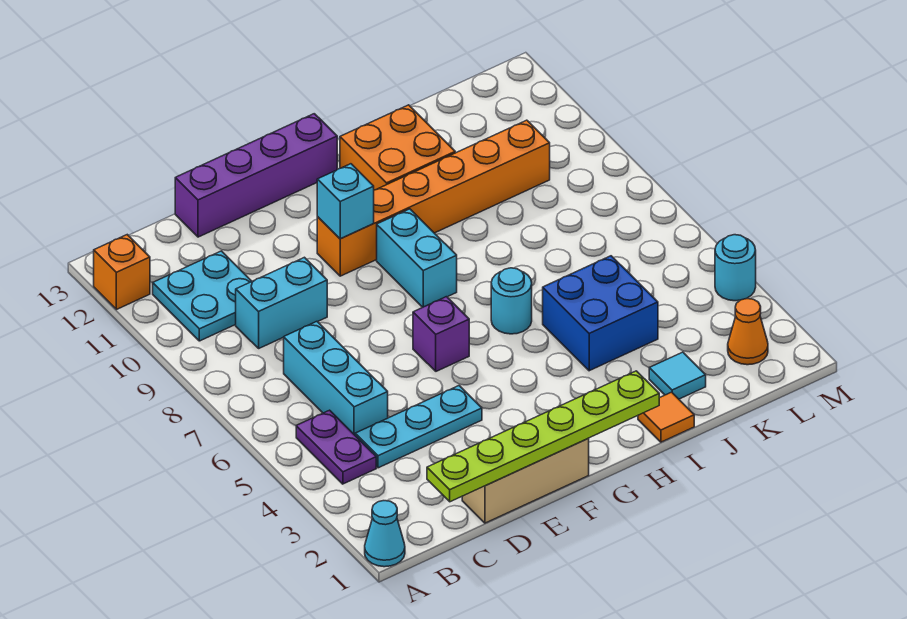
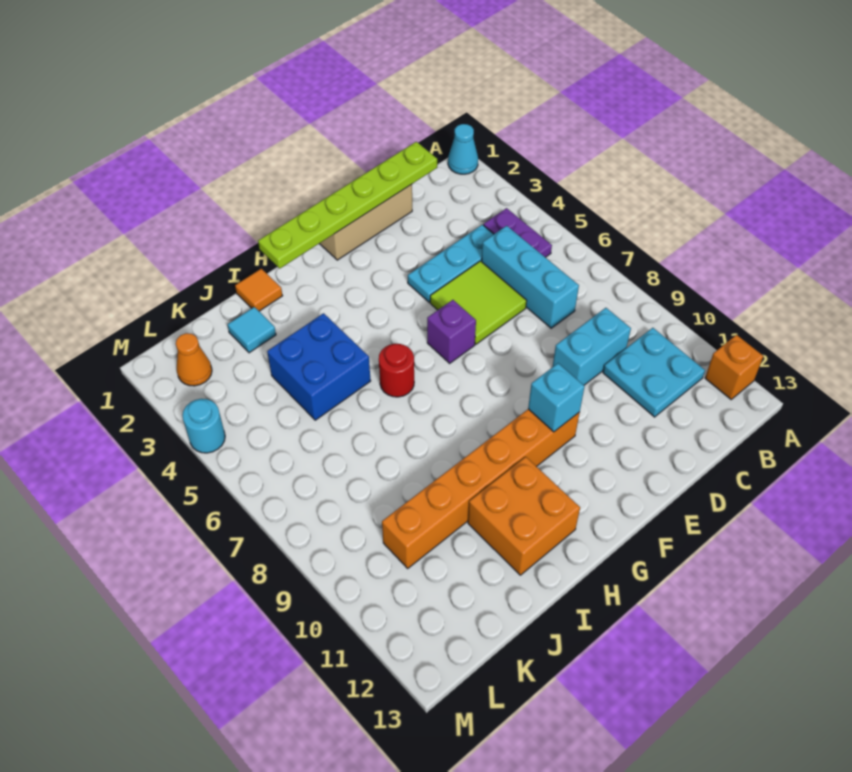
none -> lime tile D5:E6 level 1
purple brick D13:G13 level 1 -> none
cyan brick G8:G9 level 1 -> none
cyan round brick H6 level 1 -> red round brick H6 level 1

